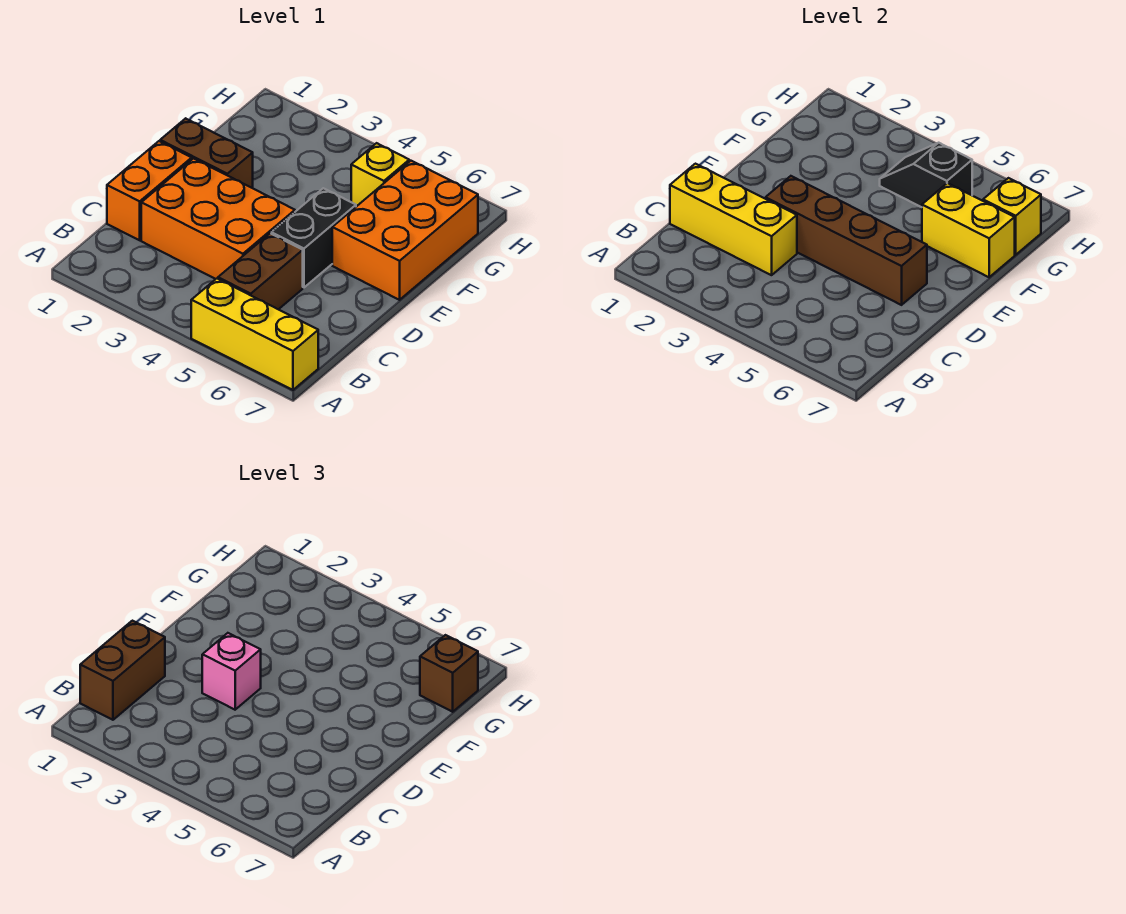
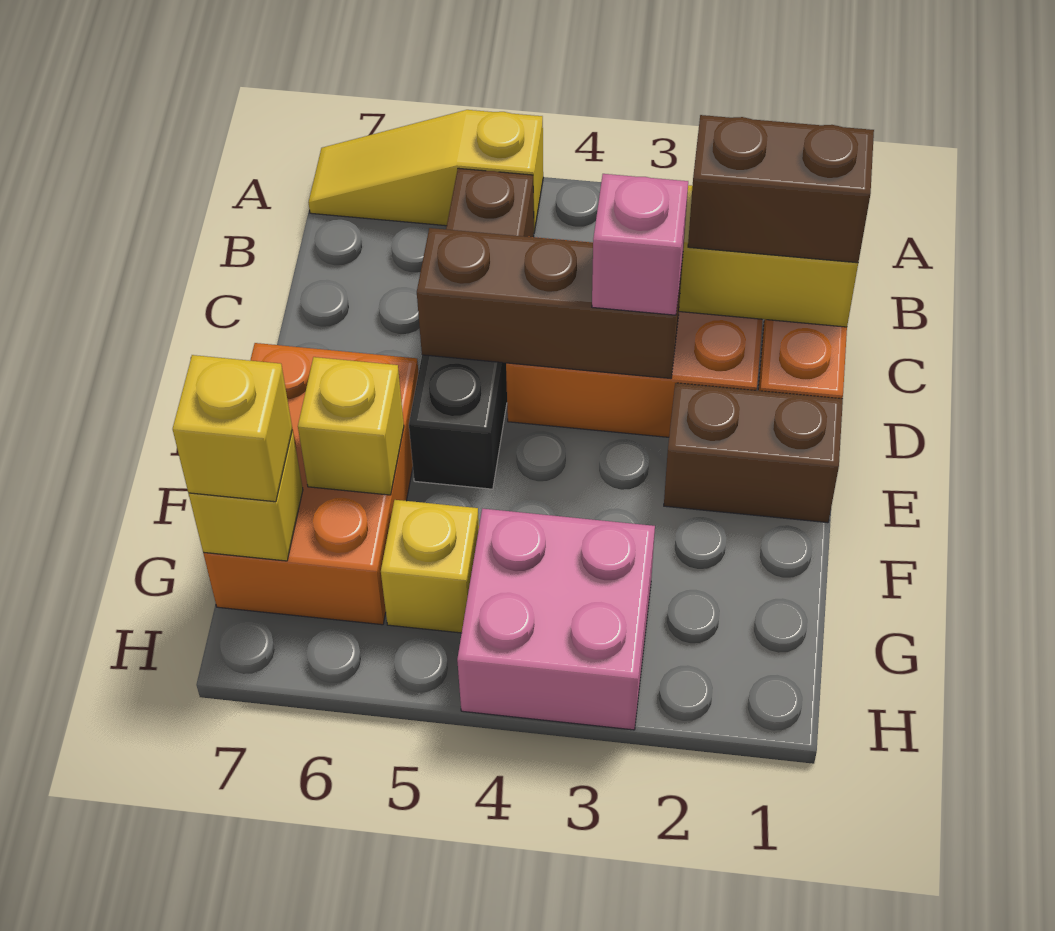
yellow brick A5:A7 level 1 -> yellow slope A5:A7 level 1 top 5
brown brick B1:C1 level 3 -> brown brick C1:C2 level 3
brown brick D3:D6 level 2 -> brown brick D3:D5 level 2
yellow brick F6:F7 level 2 -> yellow brick F6 level 2
none -> pink brick G3:H4 level 1
black slope G4:G5 level 2 top 5 -> none
brown brick G7 level 3 -> yellow brick G7 level 3

